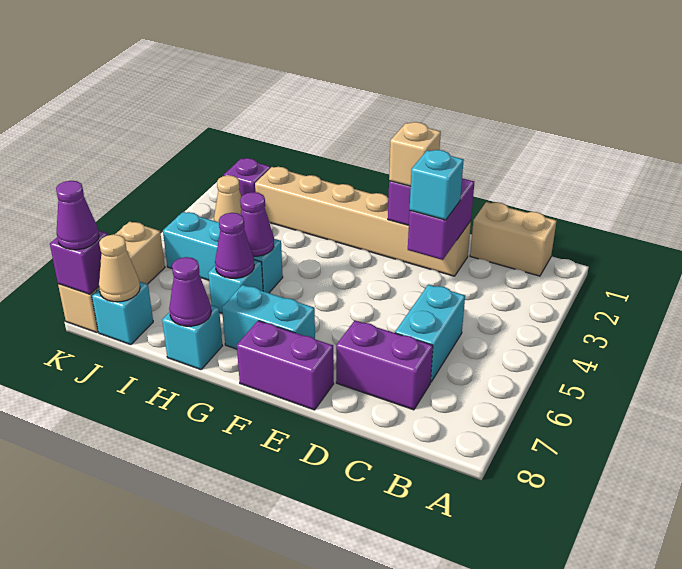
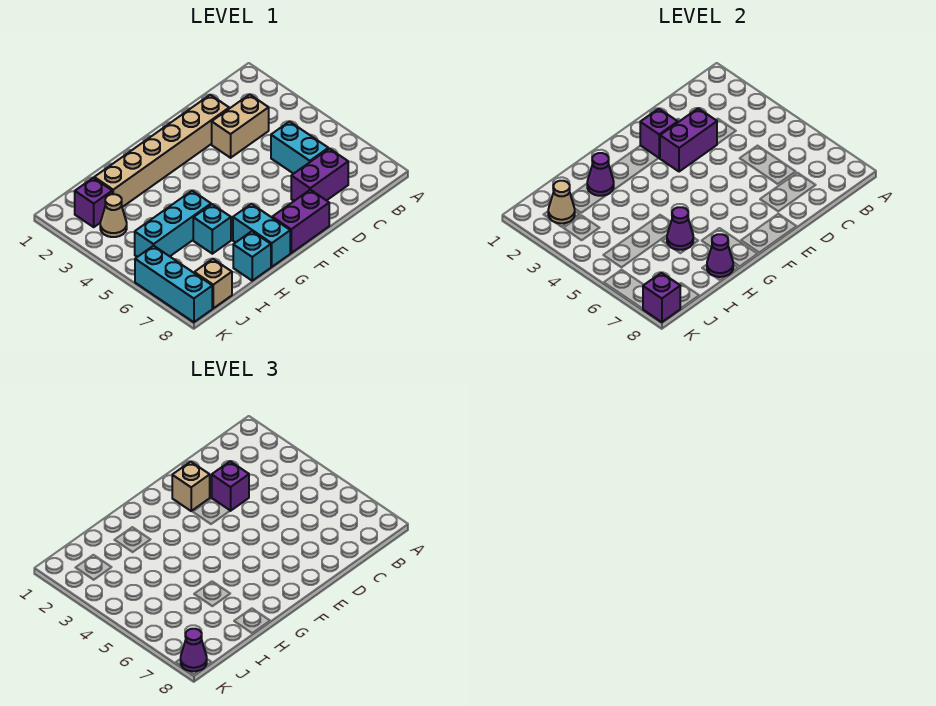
tan brick B1:C1 level 1 -> tan brick C3:D3 level 1
purple brick D2:D3 level 2 -> purple brick D3:E3 level 2
cyan brick D3 level 3 -> purple brick D3 level 3
cyan brick F7:G7 level 1 -> cyan brick G7:G8 level 1
purple cone H5 level 2 -> purple cone H2 level 2
cyan brick J8 level 1 -> tan brick J8 level 1
tan cone J8 level 2 -> tan cone J2 level 2
tan brick K6:K8 level 1 -> cyan brick K6:K8 level 1

